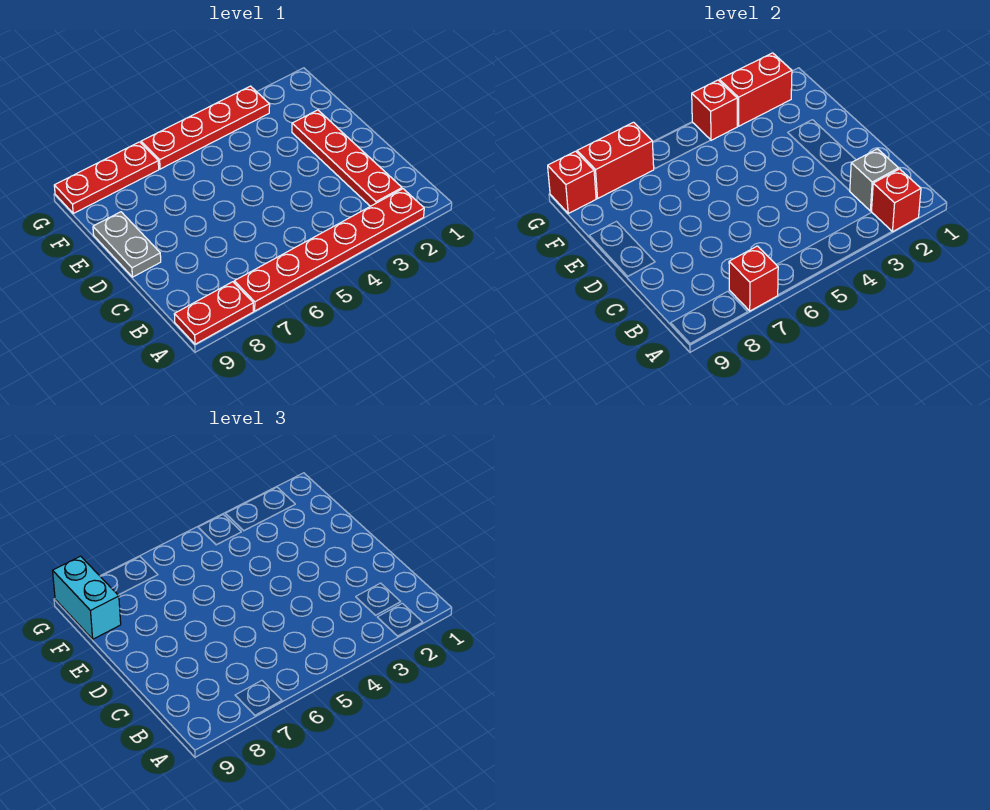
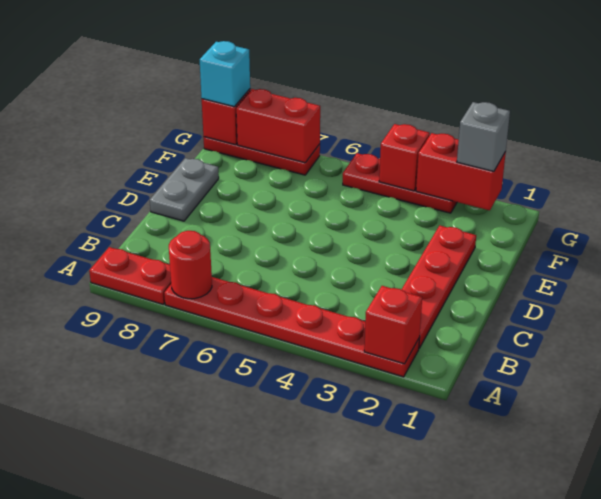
red brick A7 level 2 -> red round brick A7 level 2
grey brick B2 level 2 -> grey brick G2 level 3
cyan brick F9:G9 level 3 -> cyan brick G9 level 3
red plate G3:G6 level 1 -> red plate G3:G5 level 1

